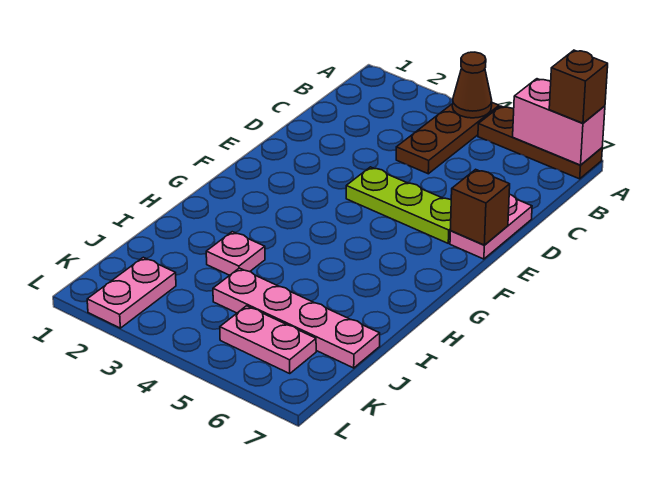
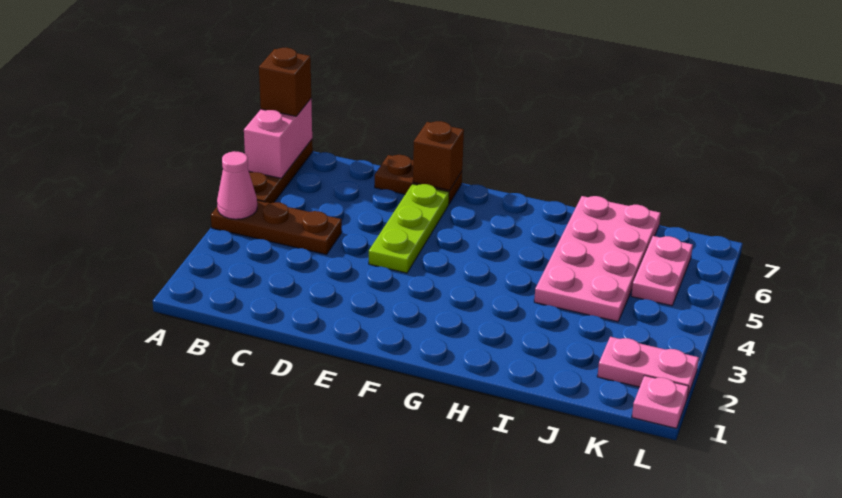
brown cone A4 level 2 -> pink cone A4 level 2
pink plate D7:E7 level 1 -> brown plate D7:E7 level 1
pink plate I3 level 1 -> pink plate L1 level 1
pink plate J4:J7 level 1 -> pink plate I4:J7 level 1

